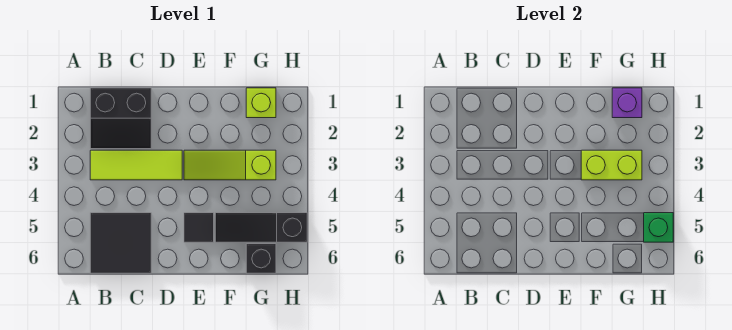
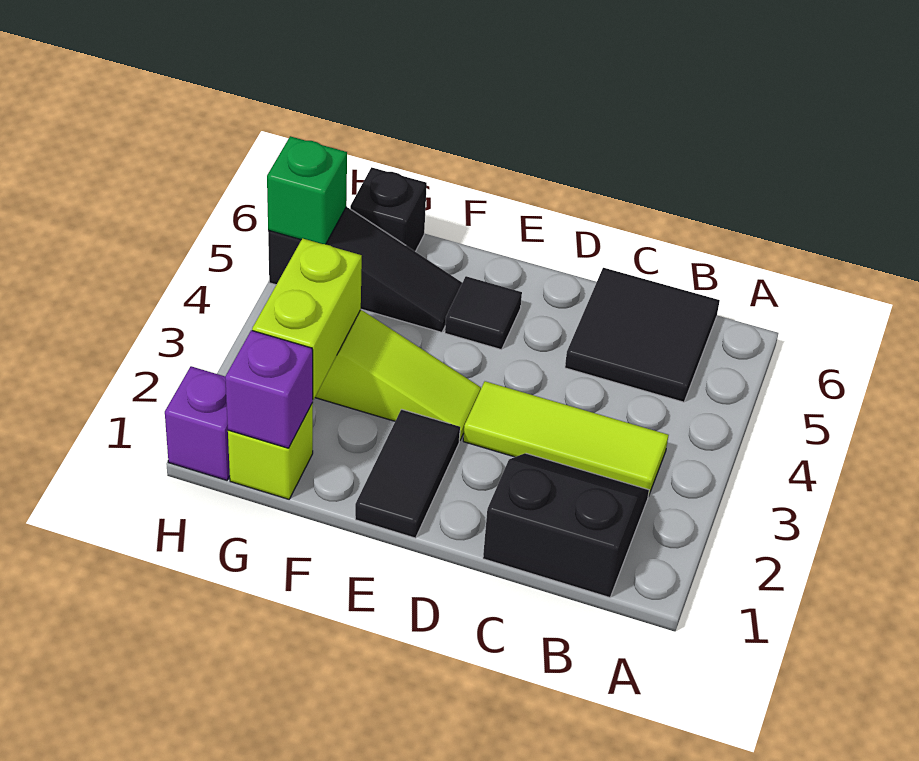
none -> black tile E1:E2 level 1
lime brick F3:G3 level 2 -> lime brick G2:G3 level 2
none -> purple brick H1 level 1

